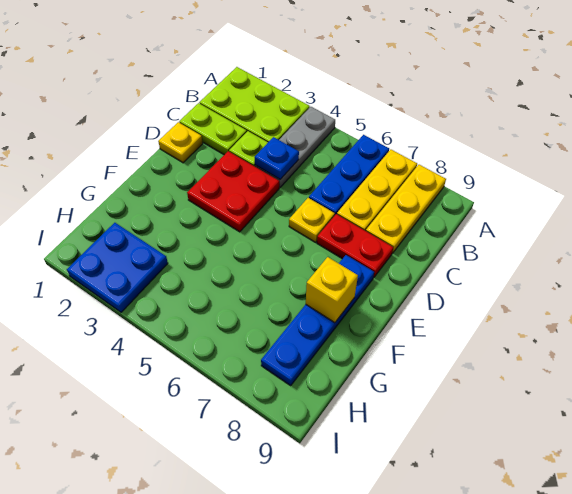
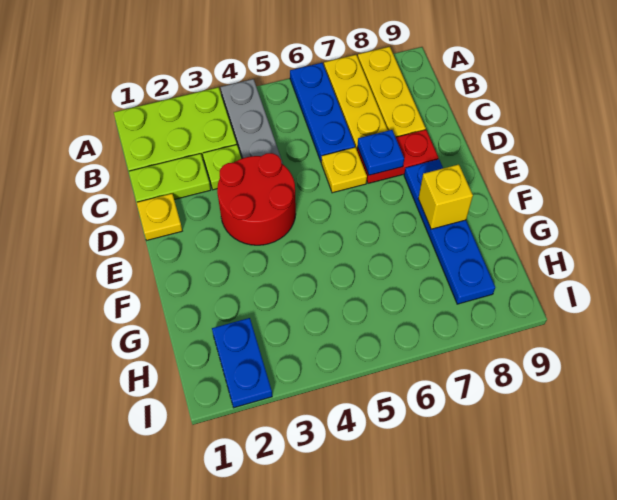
blue plate C4 level 2 -> blue plate D7 level 2
red plate D3:E4 level 1 -> red round brick D3:E4 level 1
blue plate H2:I3 level 1 -> blue plate H2:I2 level 1

